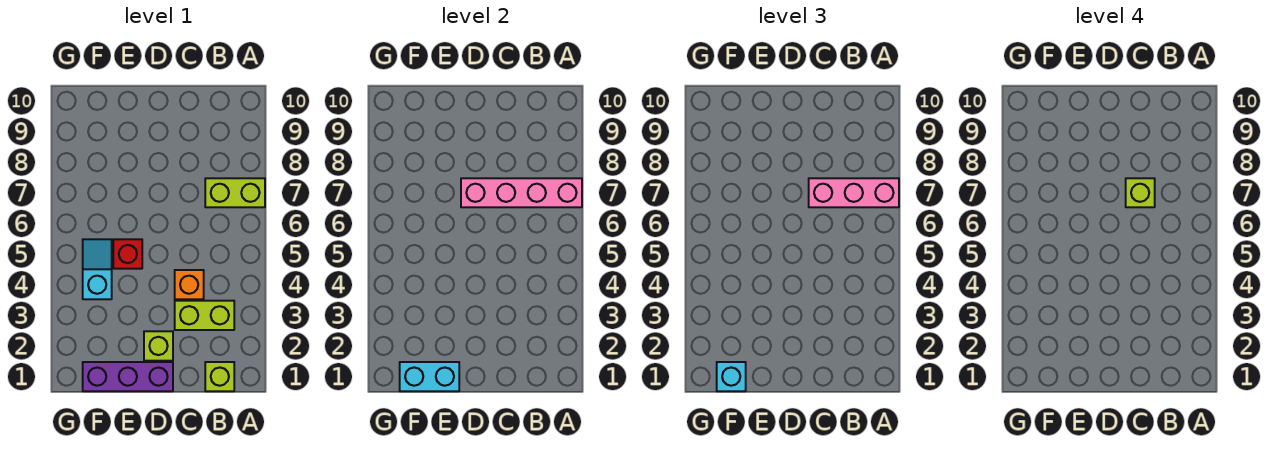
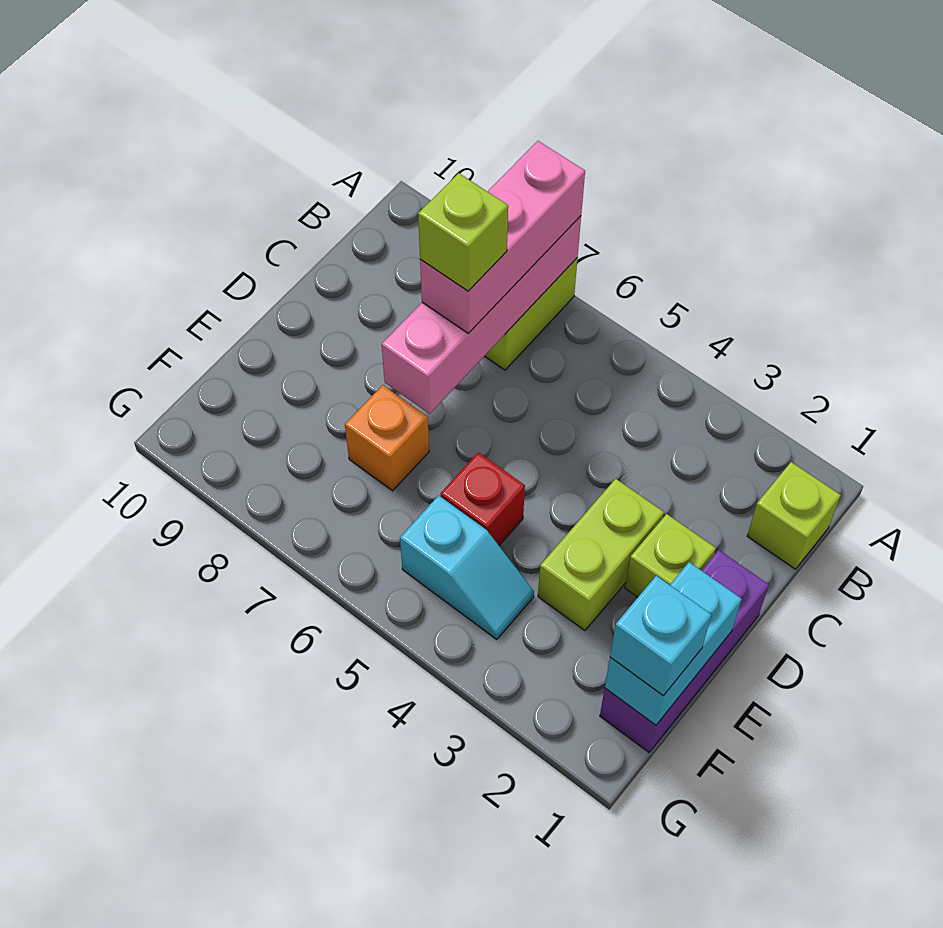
lime brick B3:C3 level 1 -> lime brick D3:E3 level 1
orange brick C4 level 1 -> orange brick E7 level 1
cyan slope F4:F5 level 1 top 4 -> cyan slope F4:F5 level 1 top 5

